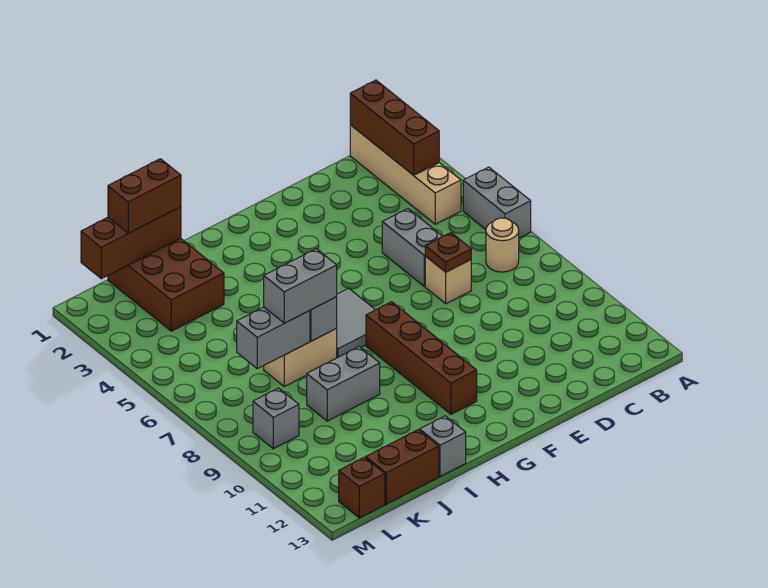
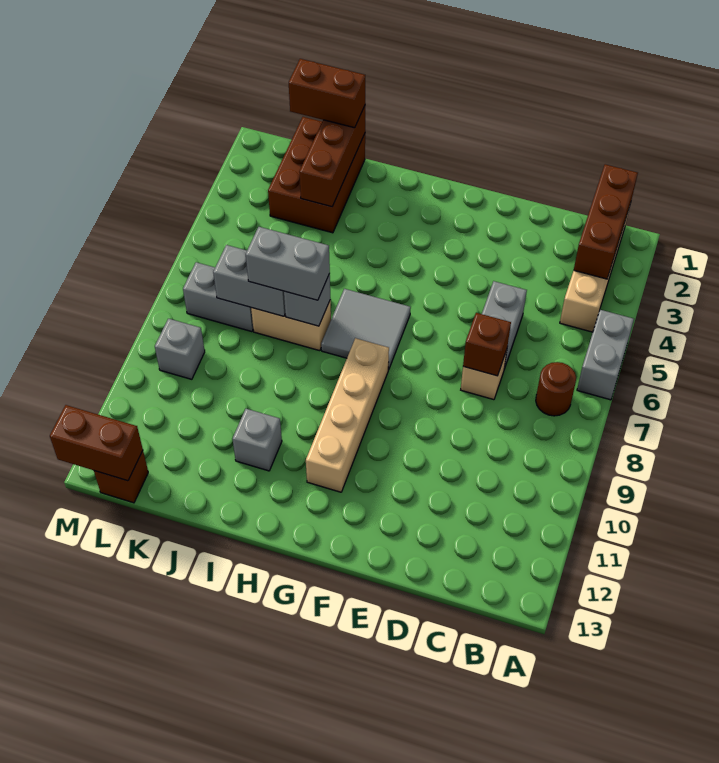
tan round brick B7 level 1 -> brown round brick B7 level 1
brown plate D7 level 2 -> brown brick D7 level 2
brown brick G8:G11 level 1 -> tan brick G8:G11 level 1
grey brick I9:J9 level 1 -> grey brick K7:L7 level 1
grey brick I13 level 1 -> grey brick I11 level 1
brown brick J1:L1 level 2 -> brown brick J1:J3 level 2
brown brick J13:K13 level 1 -> brown brick L13:M13 level 2

